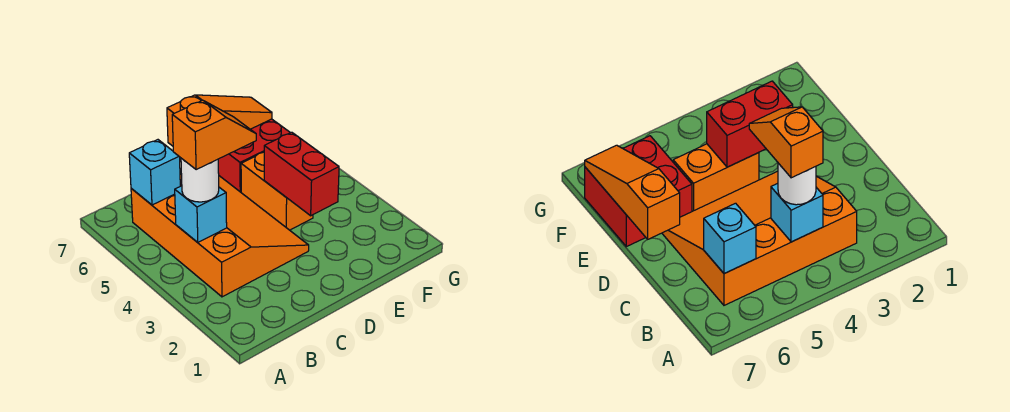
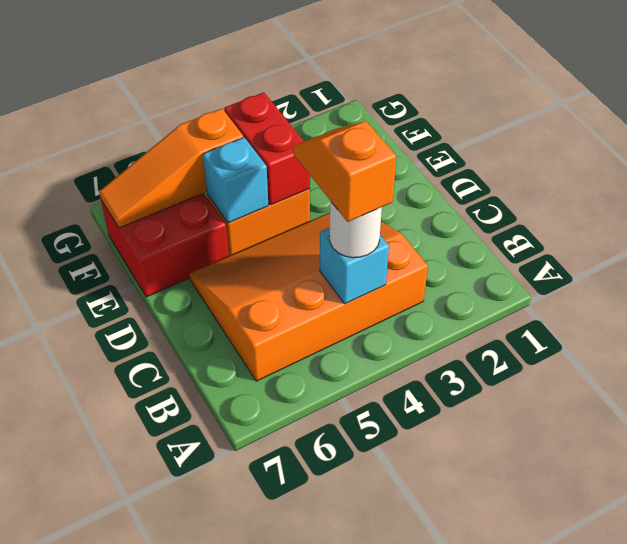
cyan brick B6 level 2 -> cyan brick E5 level 2
orange slope D7:F7 level 2 top D -> orange slope F5:F7 level 2 top 5
red brick E3:E4 level 2 -> red brick E4:F4 level 2

